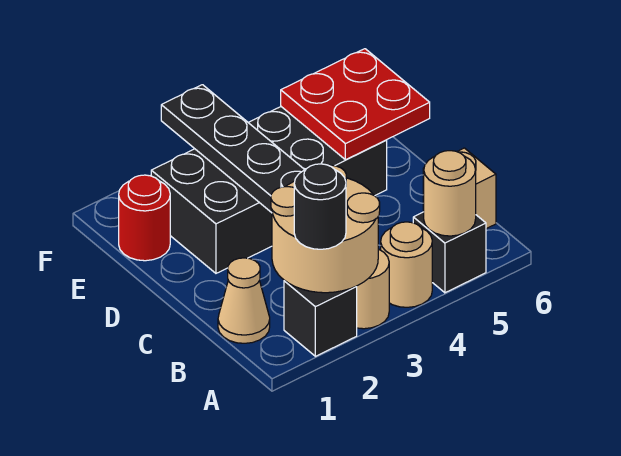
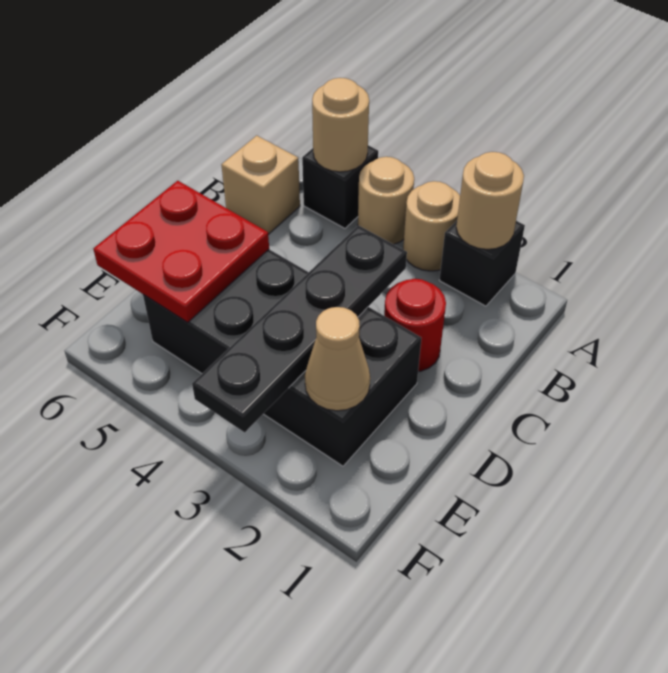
tan round brick A2:B3 level 2 -> tan round brick A2 level 2
black round brick A2 level 3 -> none
tan cone B1 level 1 -> tan cone E2 level 2
red round brick E1 level 1 -> red round brick C2 level 1

